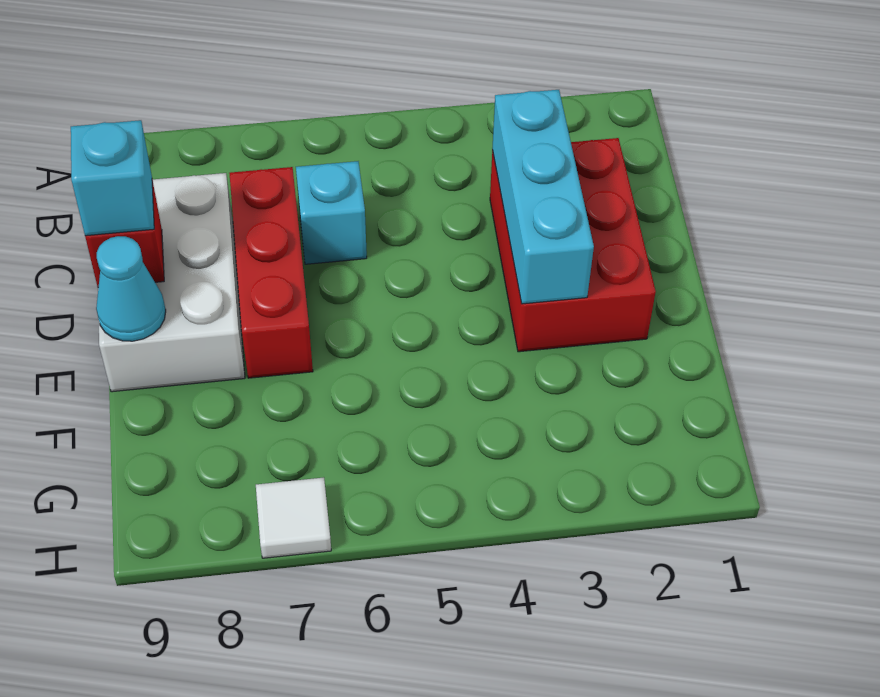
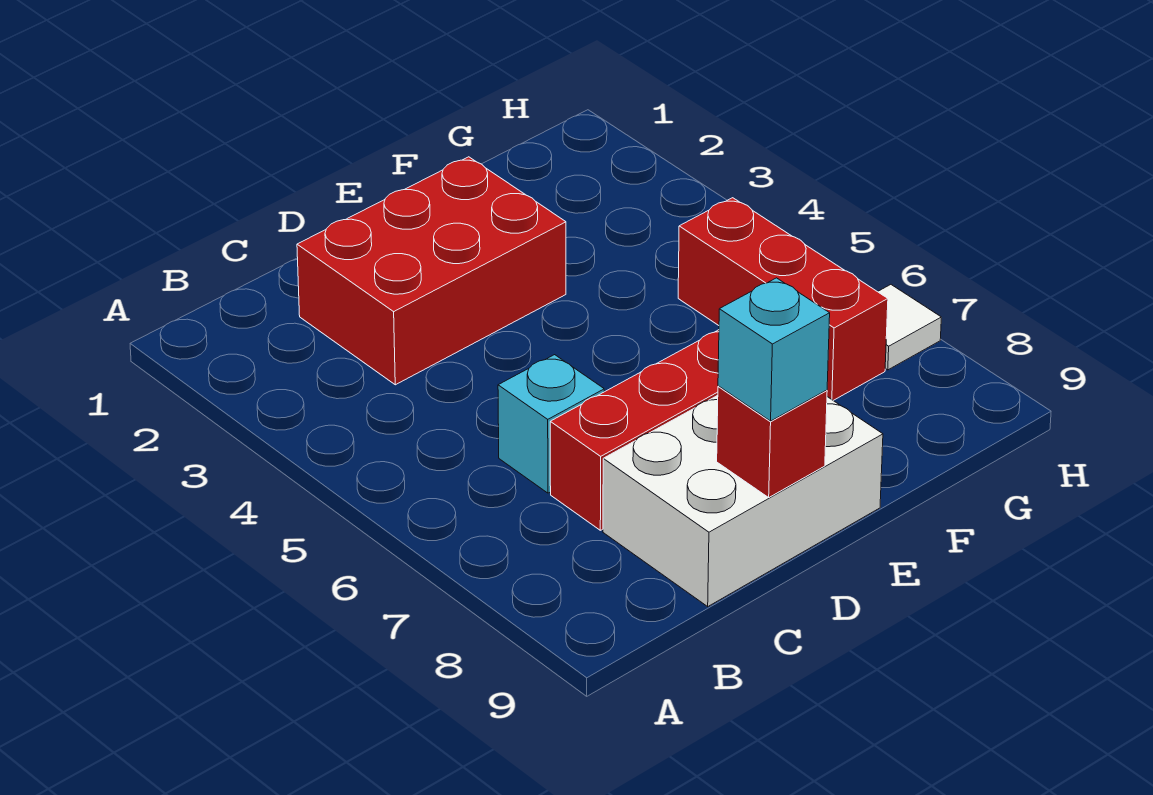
cyan brick C3:E3 level 2 -> none
cyan cone E9 level 2 -> none
none -> red brick G5:G7 level 1

